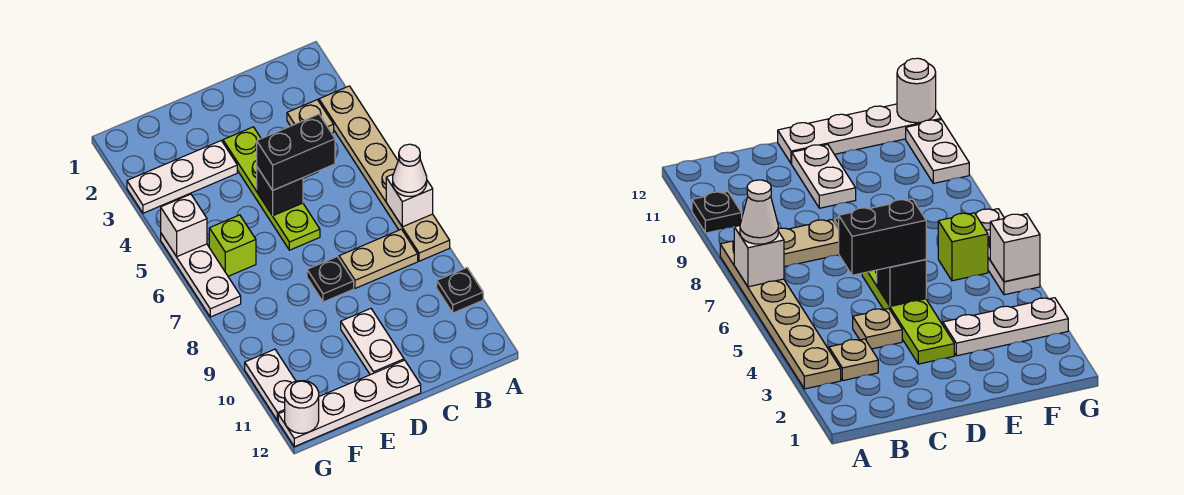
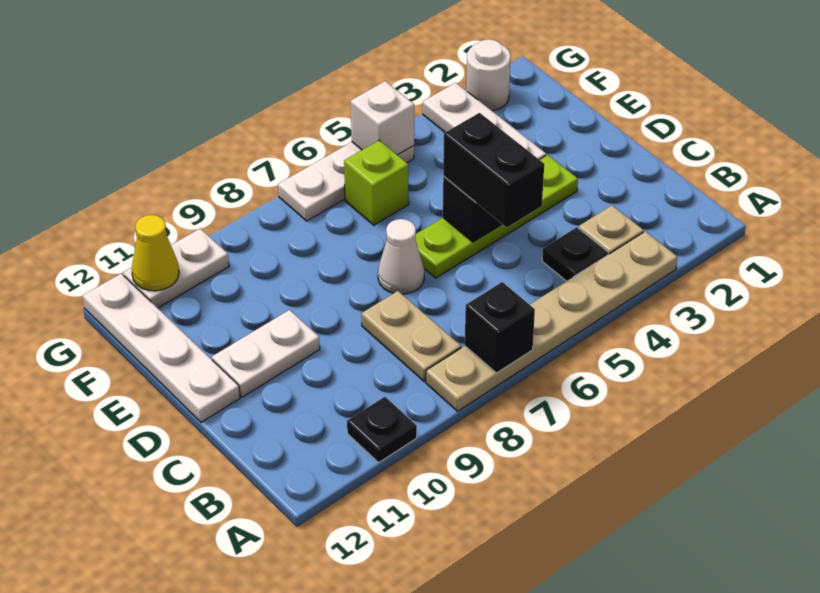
white brick A7 level 2 -> black brick A7 level 2
white cone A7 level 3 -> white cone D7 level 1
tan plate C4 level 1 -> none
black plate D8 level 1 -> black plate B4 level 1
none -> yellow cone G11 level 2
white round brick G12 level 2 -> white round brick G2 level 1

